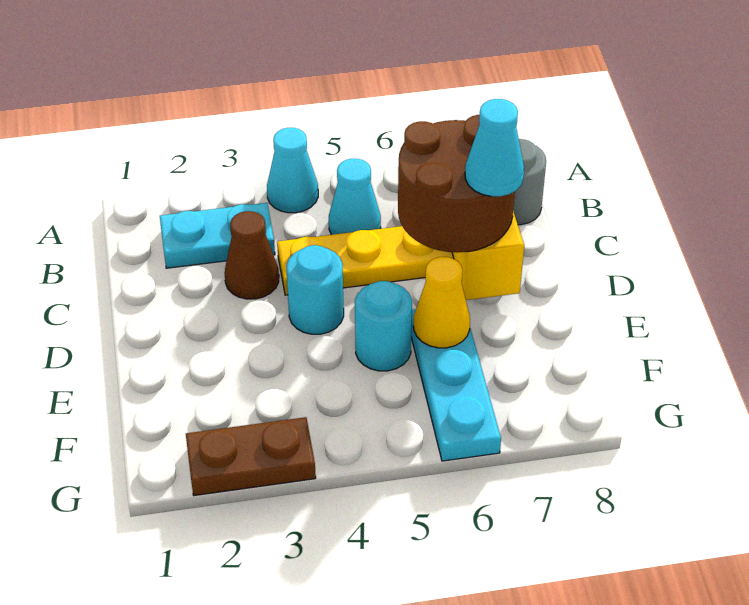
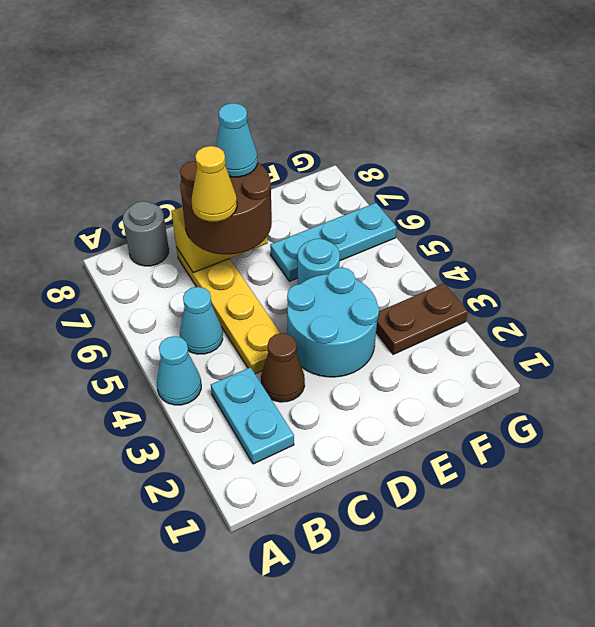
cyan round brick D4 level 1 -> cyan round brick D3:E4 level 1
yellow cone E6 level 2 -> yellow cone C6 level 4
brown plate G2:G3 level 1 -> brown plate F3:G3 level 1

